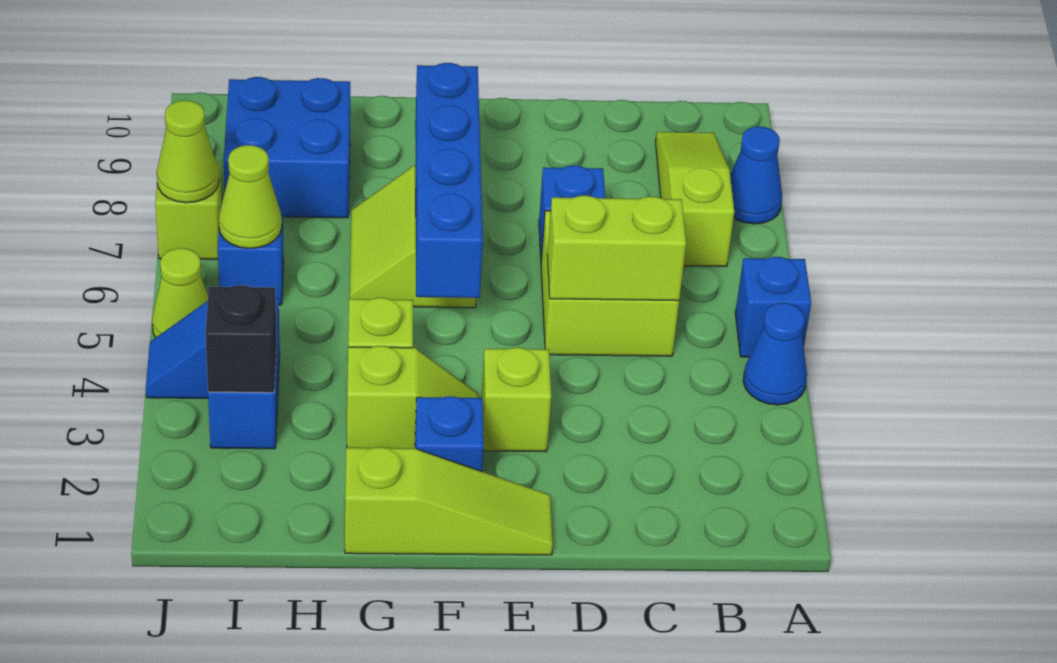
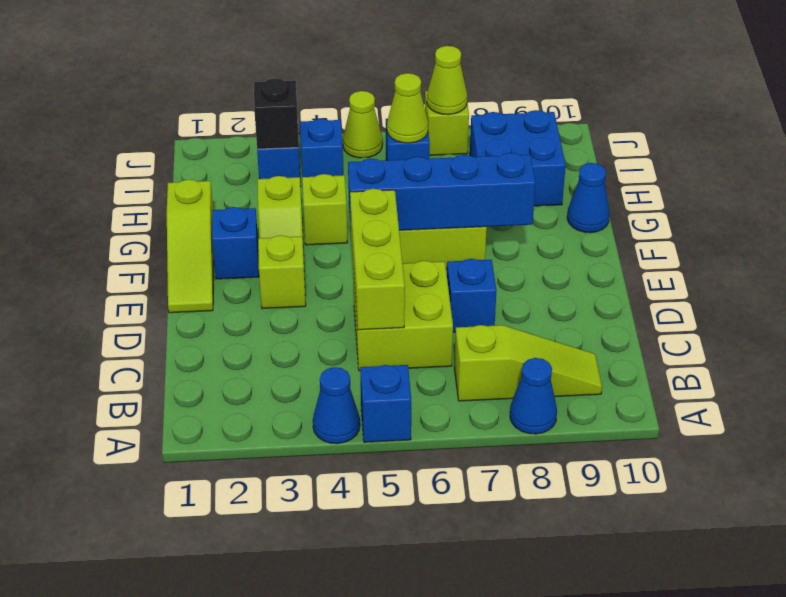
lime brick C5:D5 level 2 -> lime brick C5:E5 level 2
none -> blue cone G10 level 1

